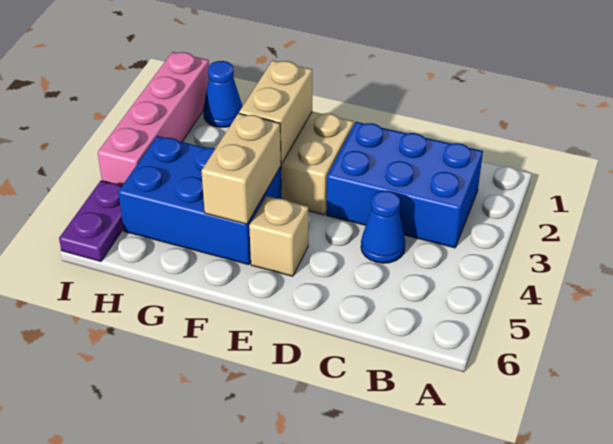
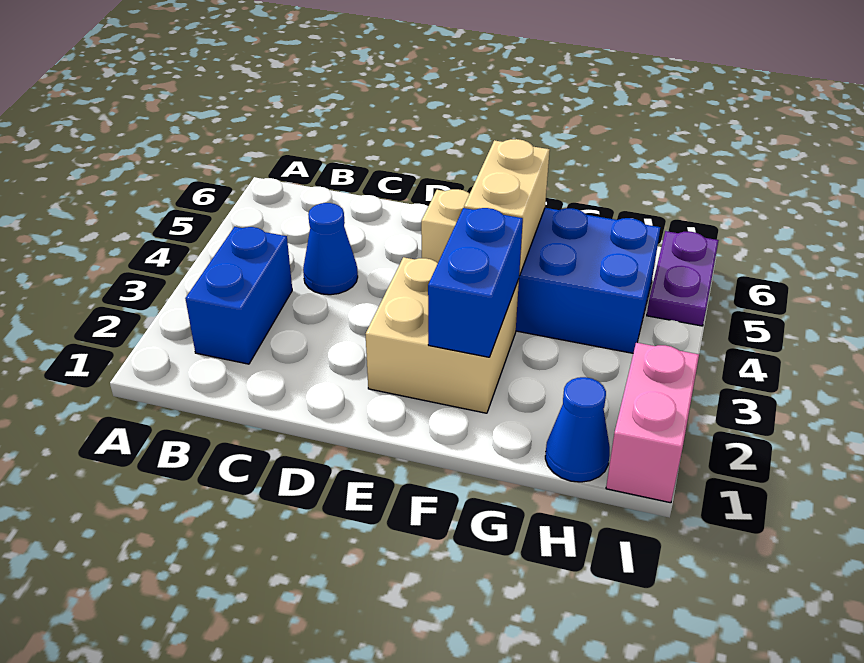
blue brick B2:D3 level 1 -> blue brick B2:B3 level 1
tan brick F2:F3 level 2 -> blue brick F2:F3 level 2
pink brick I1:I4 level 1 -> pink brick I1:I2 level 1

